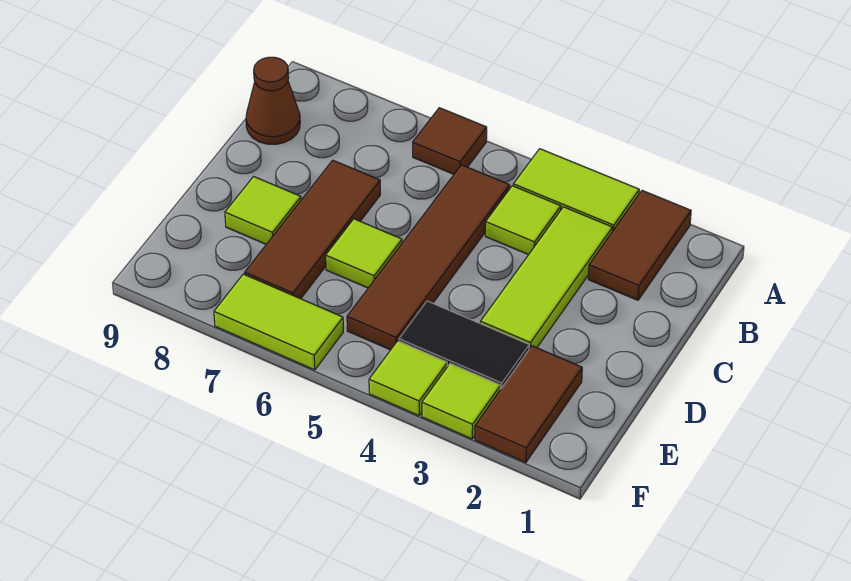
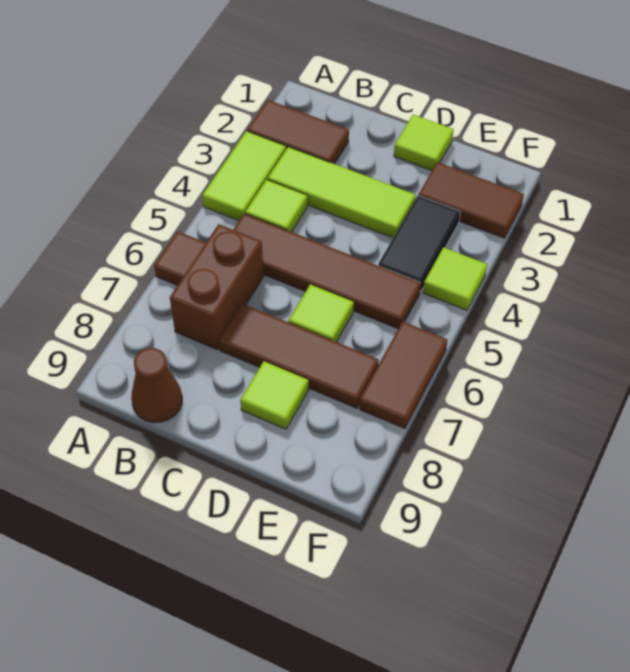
none -> brown brick B6:B7 level 1
lime tile F3 level 1 -> lime tile D1 level 1
lime tile F6:F7 level 1 -> brown tile F6:F7 level 1

